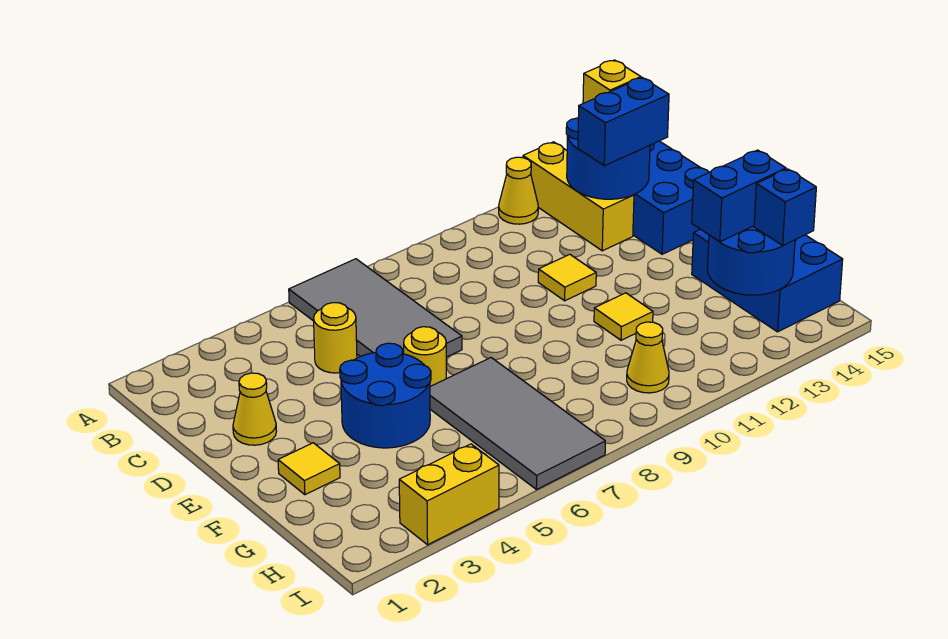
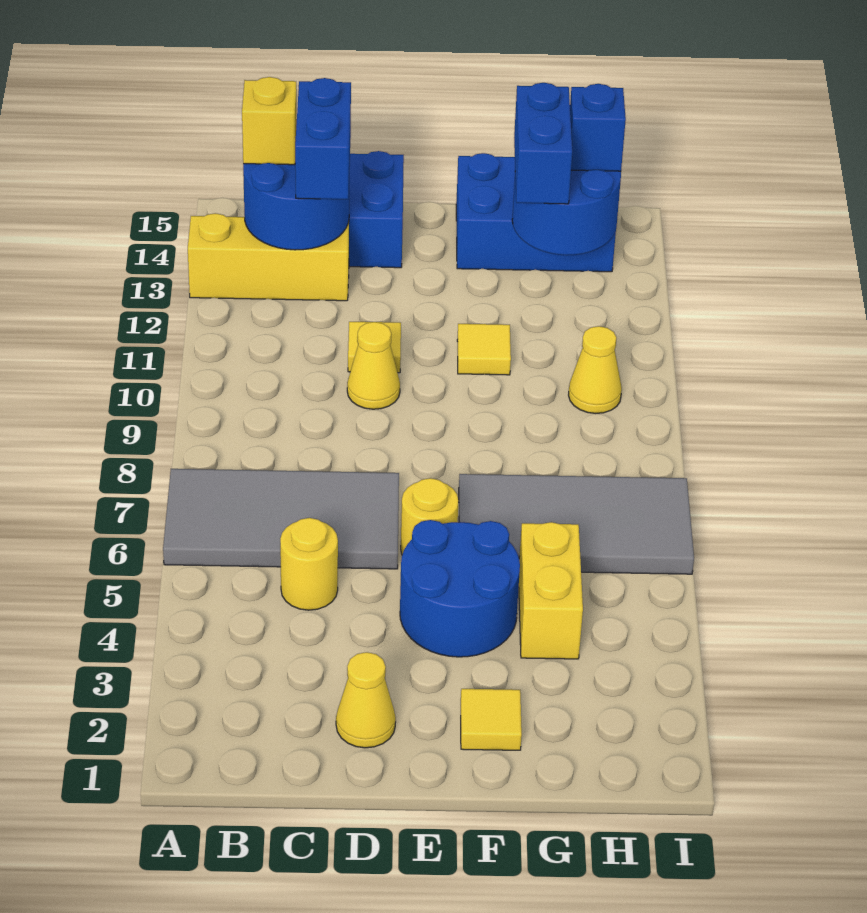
yellow cone A12 level 1 -> yellow cone D10 level 1
yellow brick I3:I4 level 1 -> yellow brick G4:G5 level 1

